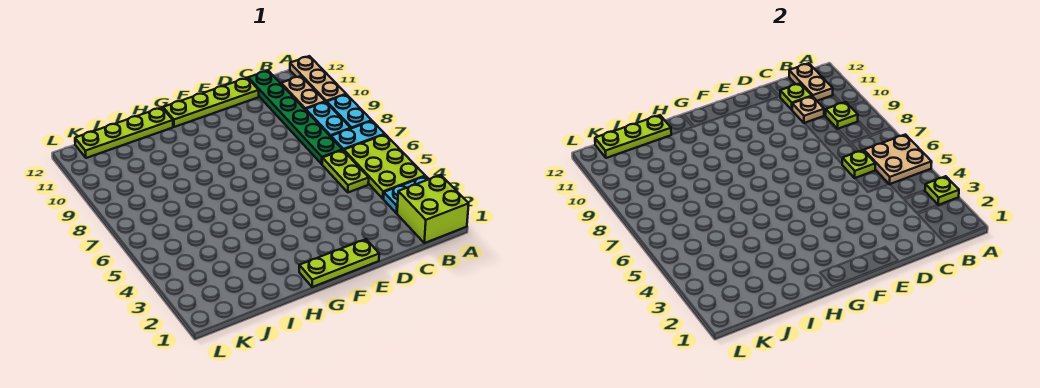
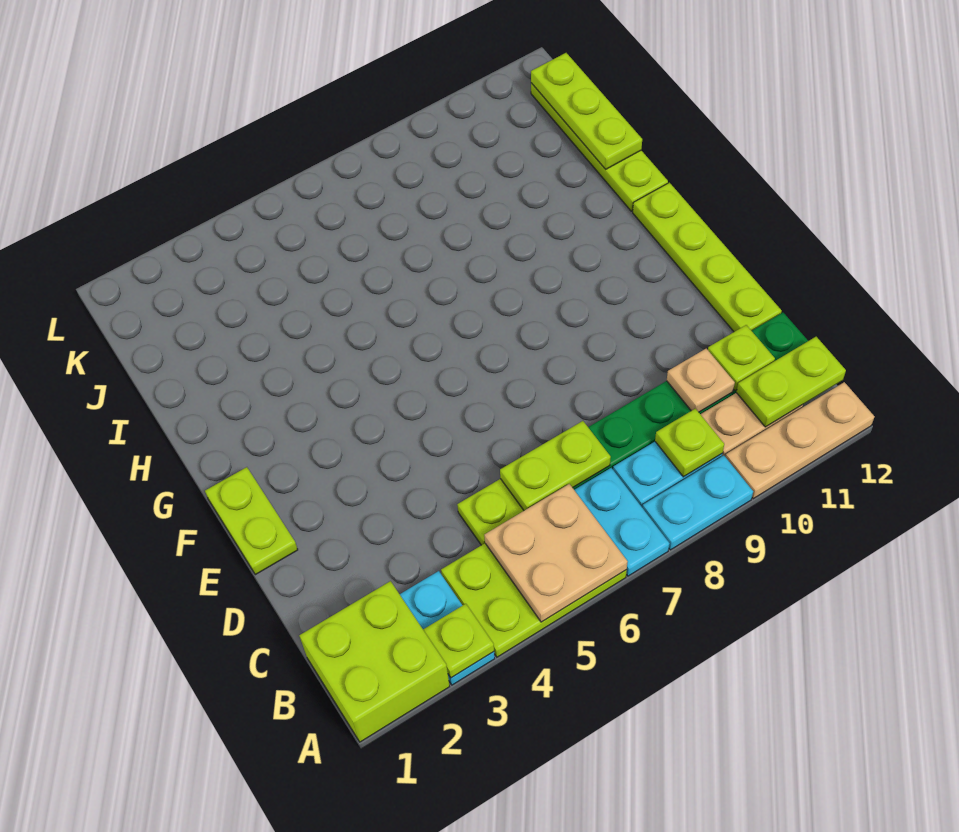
tan plate B11:B12 level 2 -> lime plate B11:B12 level 2
lime plate C6 level 2 -> lime plate C6:C7 level 2
lime plate E1:G1 level 1 -> lime plate E1:F1 level 1

